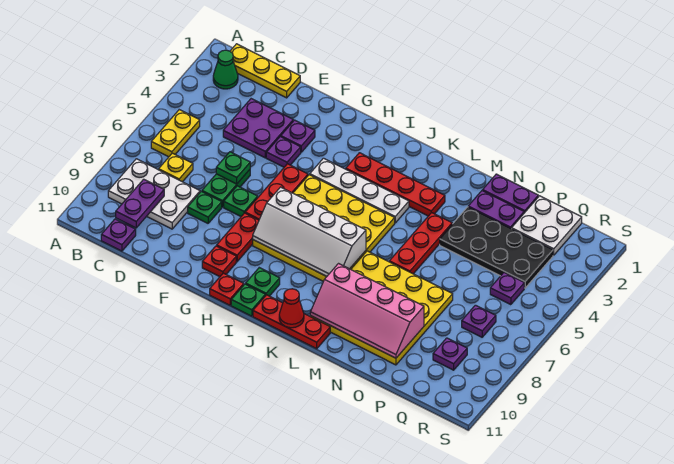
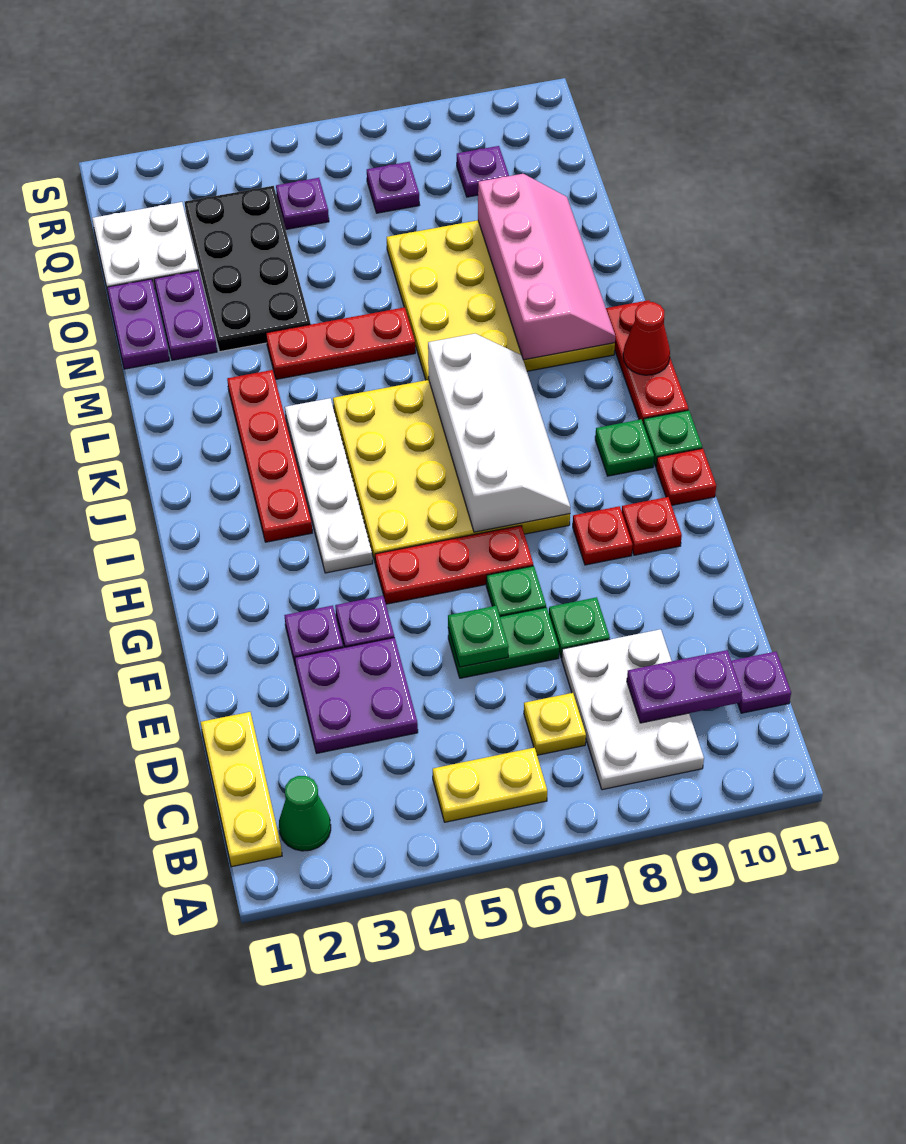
red plate G8:G9 level 1 -> red plate G9 level 1

